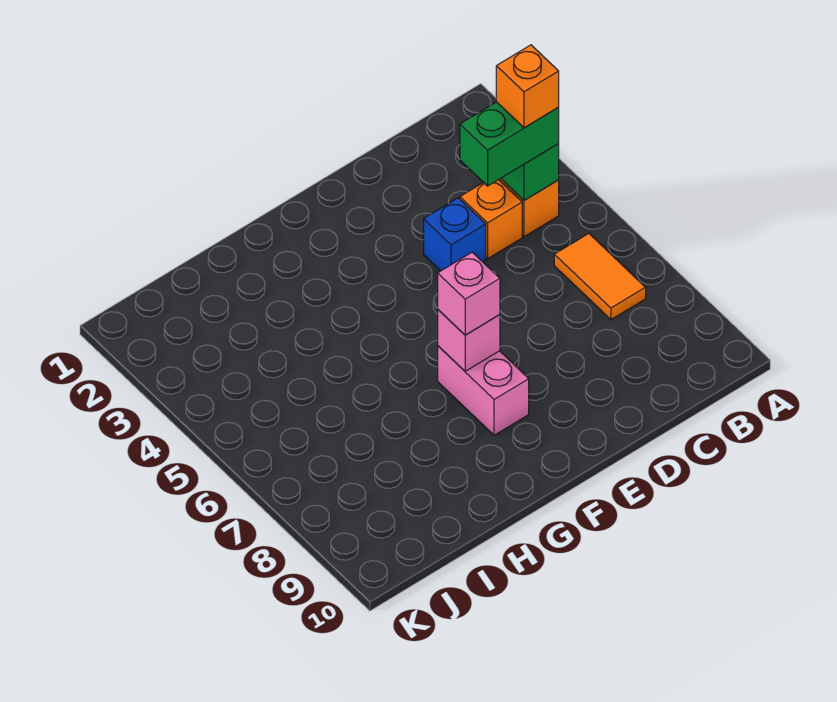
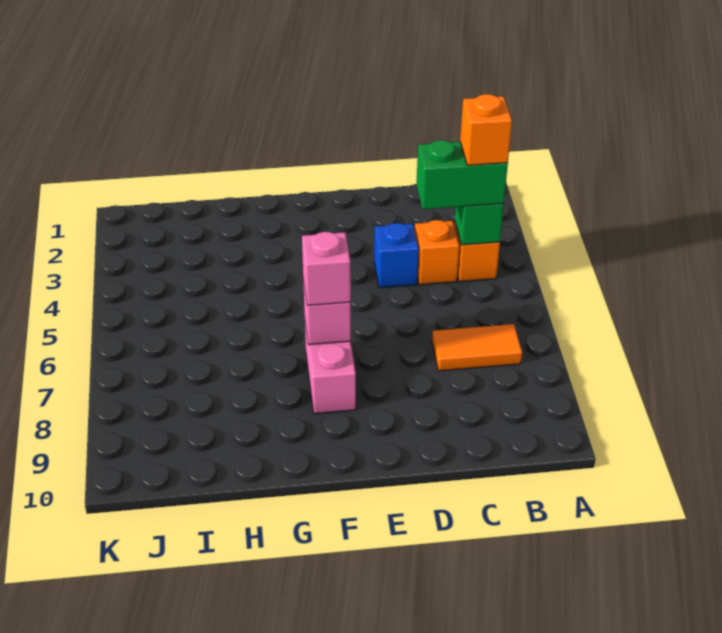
orange tile B6:B7 level 1 -> orange tile B7:C7 level 1

